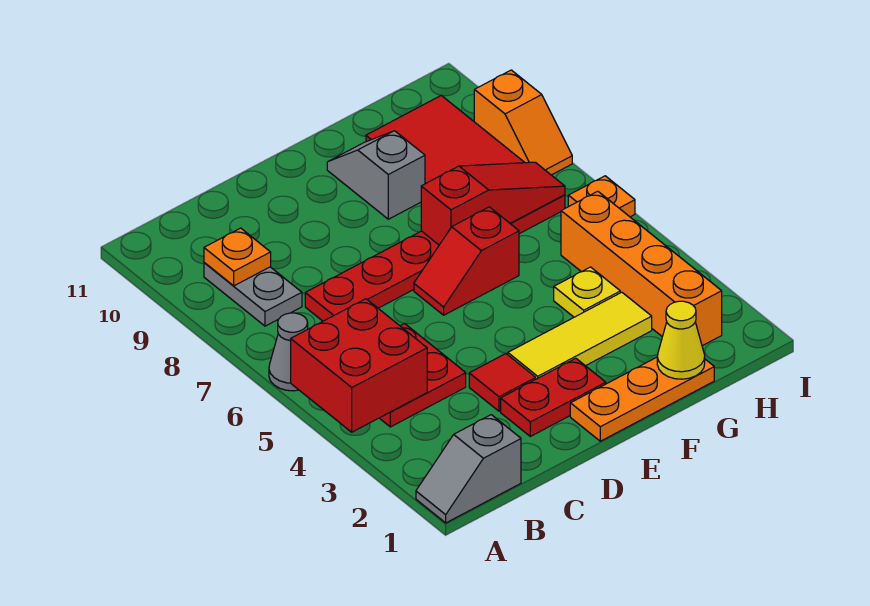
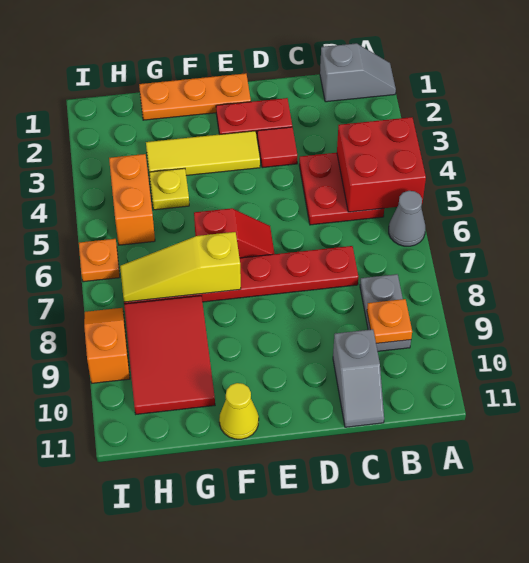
red slope F7:H7 level 2 top F -> yellow slope F7:H7 level 2 top F
grey slope F9:F10 level 1 top 9 -> grey slope C10:C11 level 1 top 10
yellow cone G1 level 2 -> yellow cone F11 level 1
orange brick H2:H5 level 1 -> orange brick H4:H5 level 1

